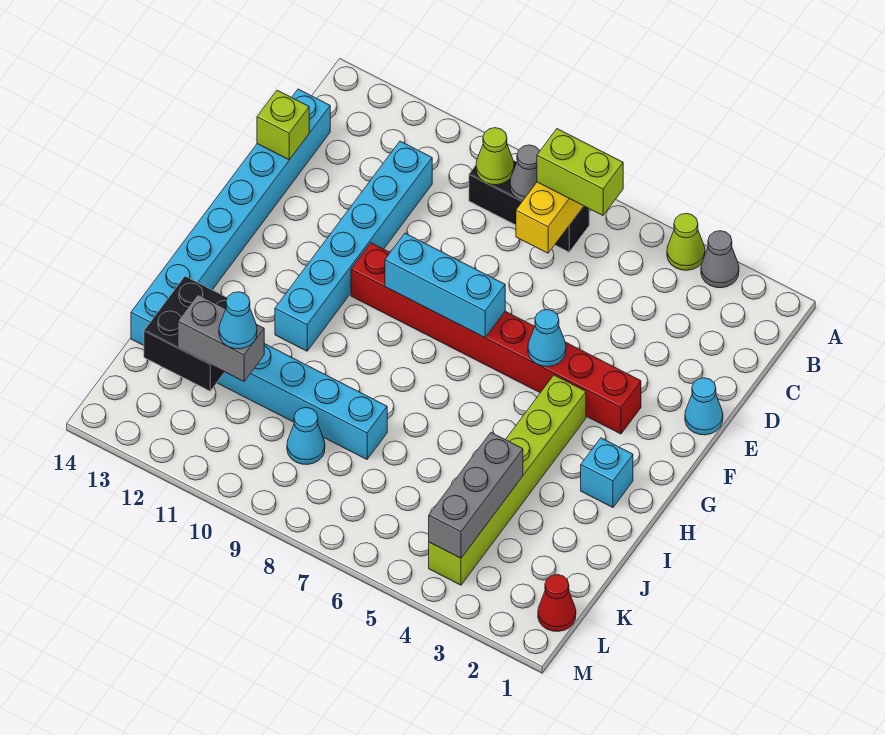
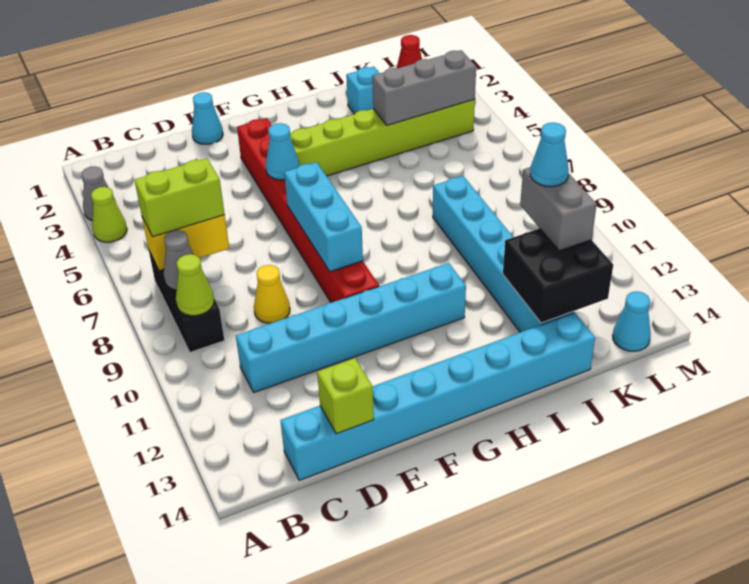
lime brick B6:B7 level 3 -> lime brick B7:C7 level 3
none -> yellow cone D9 level 1
cyan brick H2 level 1 -> cyan brick J2 level 1
cyan cone K9 level 1 -> cyan cone L14 level 1

